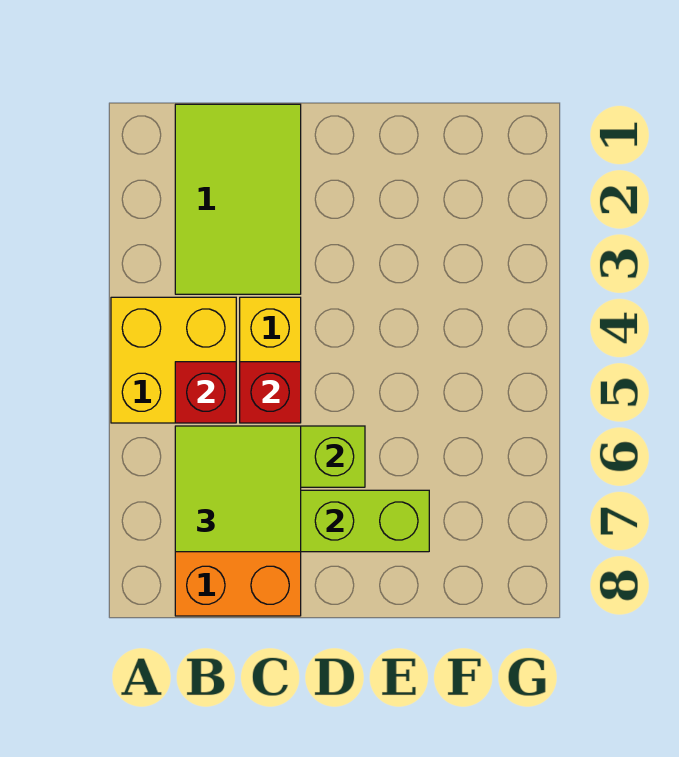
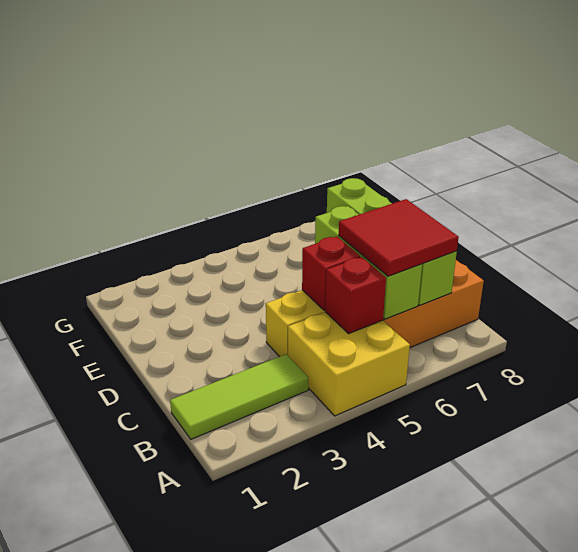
lime tile B1:C3 level 1 -> lime tile B1:B3 level 1
lime tile B6:C7 level 3 -> red tile B6:C7 level 3

